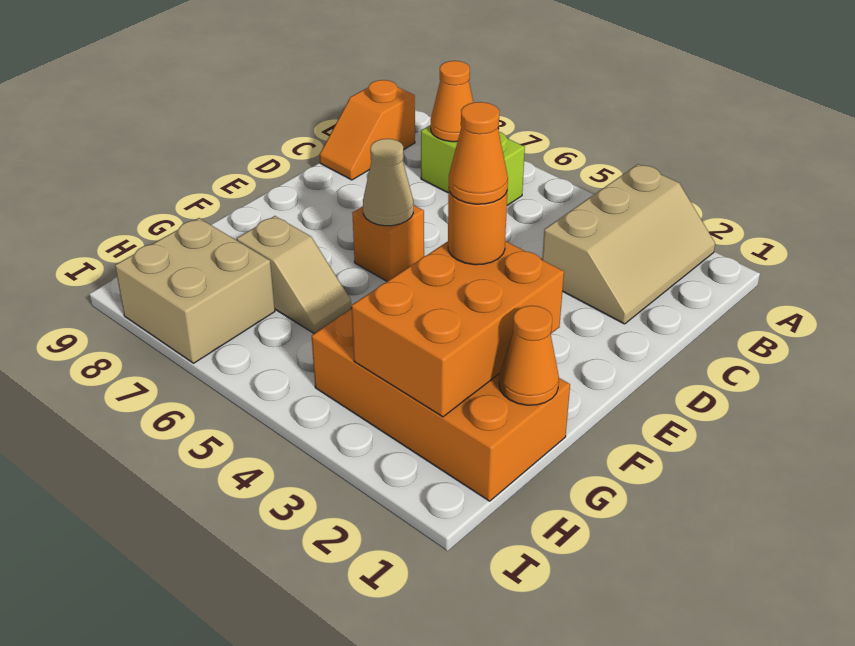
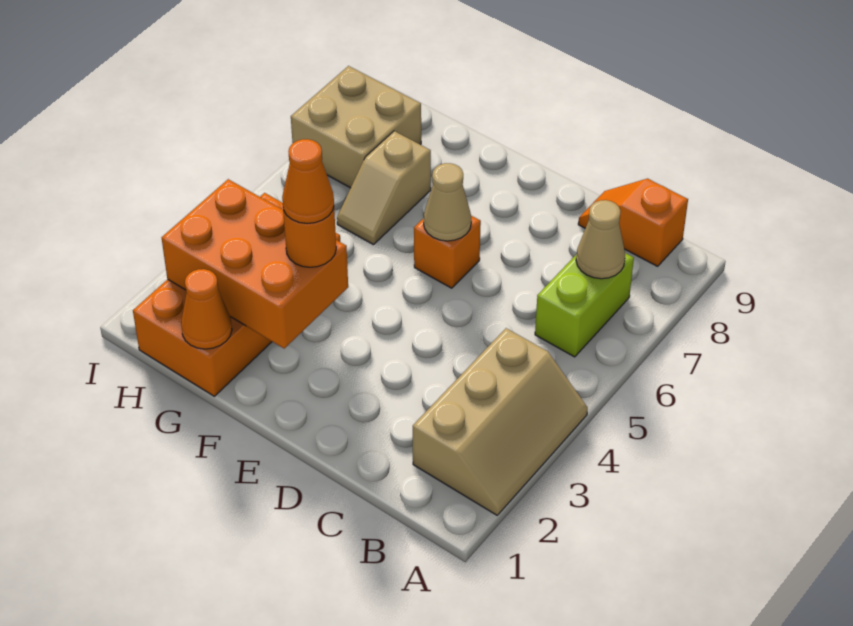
tan slope A2:C3 level 1 top 3 -> tan slope A2:B4 level 1 top B
orange cone B7 level 2 -> tan cone B7 level 2

